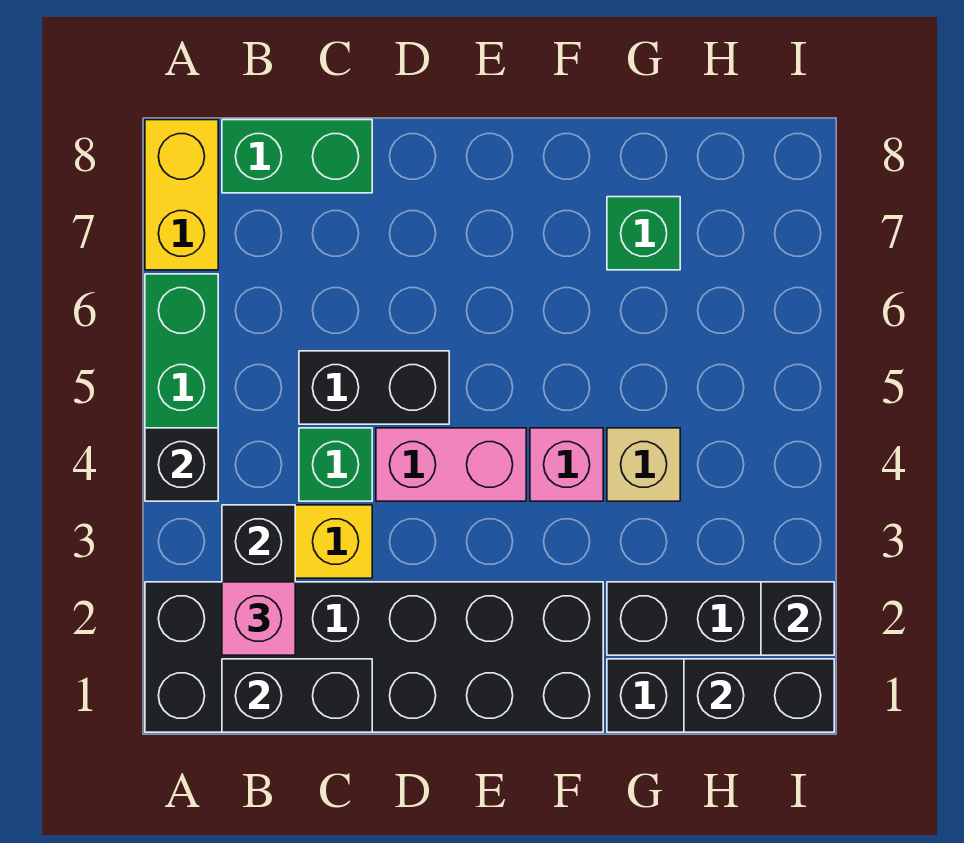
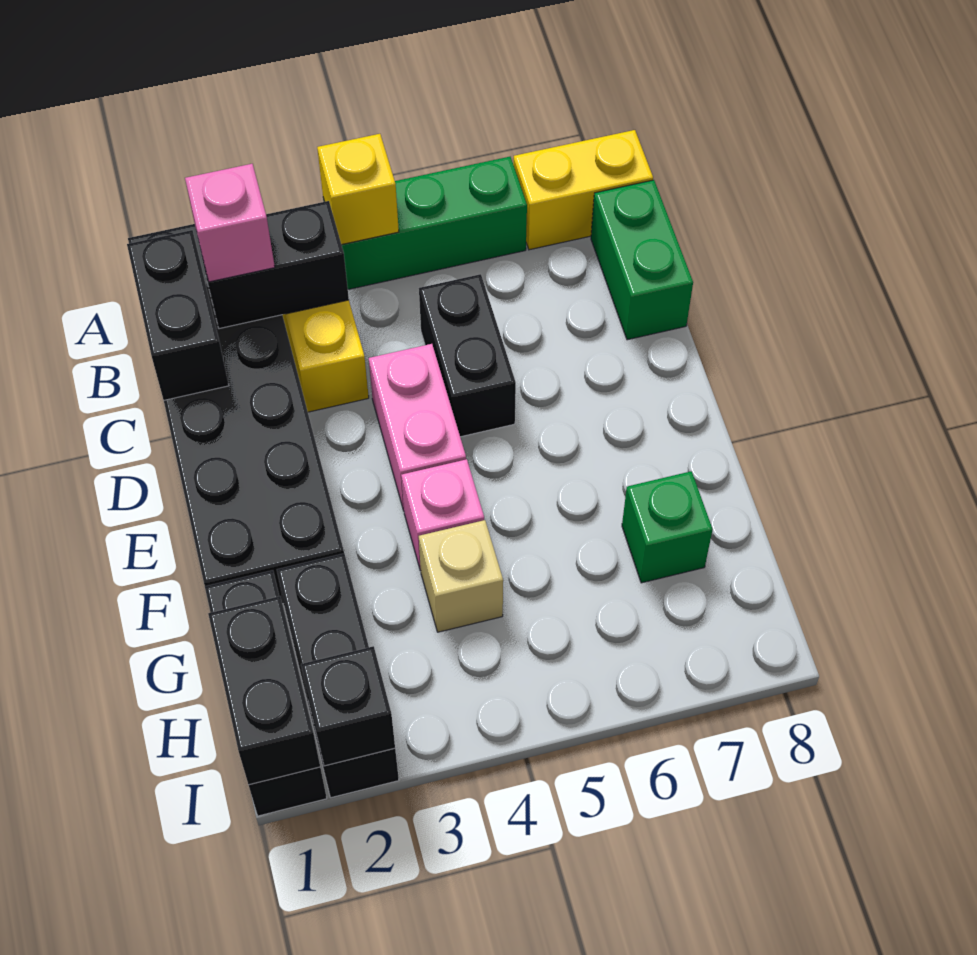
black brick A4 level 2 -> yellow brick A4 level 2
green brick C4 level 1 -> none

